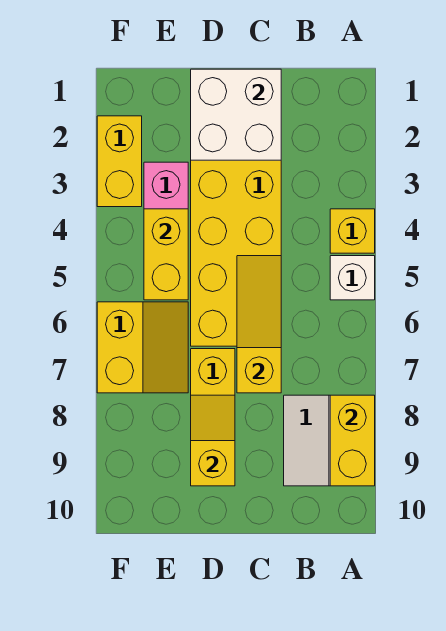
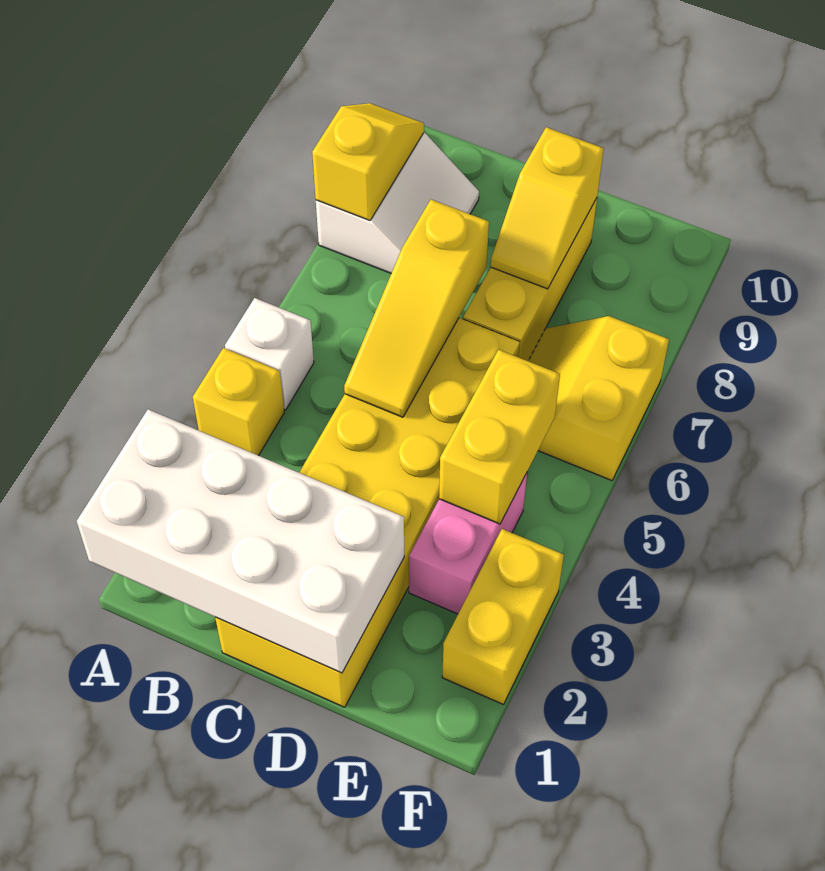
yellow brick A8:A9 level 2 -> yellow slope A8:A9 level 2 top 8
white brick C1:D2 level 2 -> white brick A1:D2 level 2

